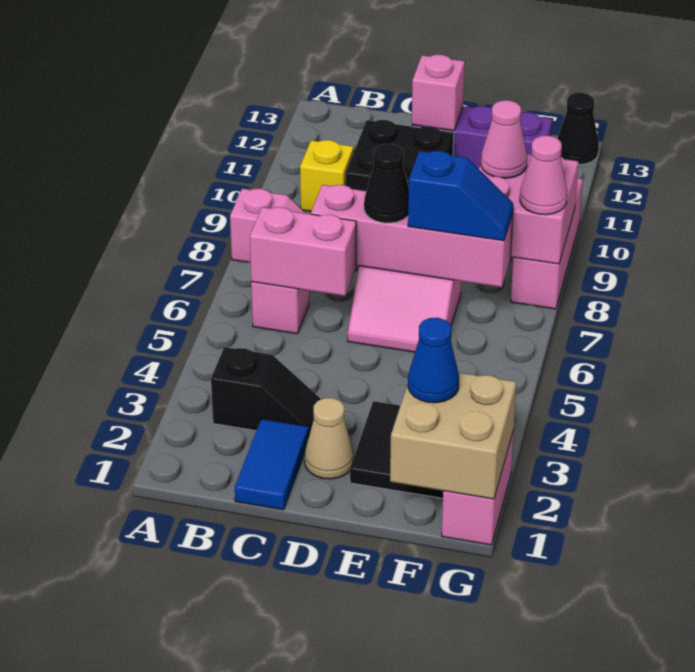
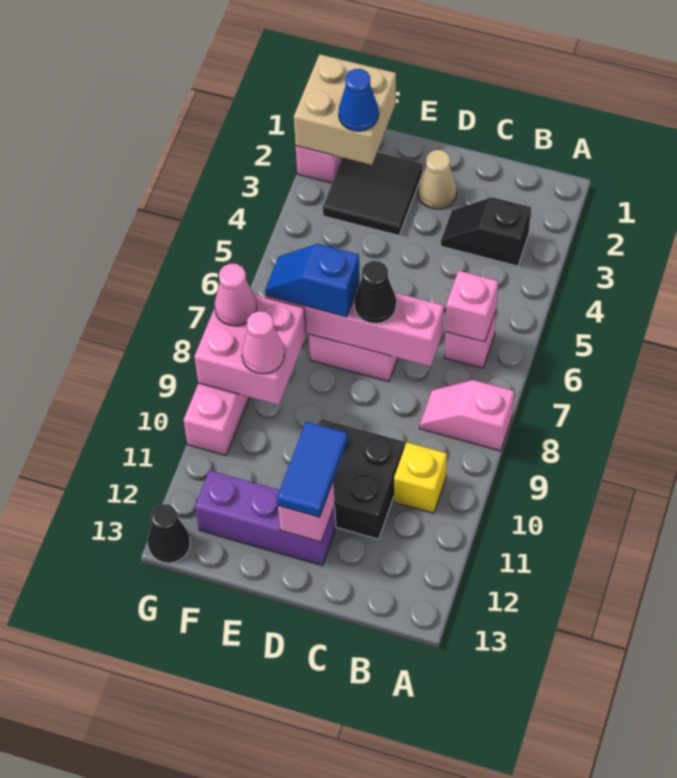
pink brick B6:C6 level 2 -> pink brick B6 level 2
blue tile C1:C2 level 1 -> blue tile D11:D12 level 3

